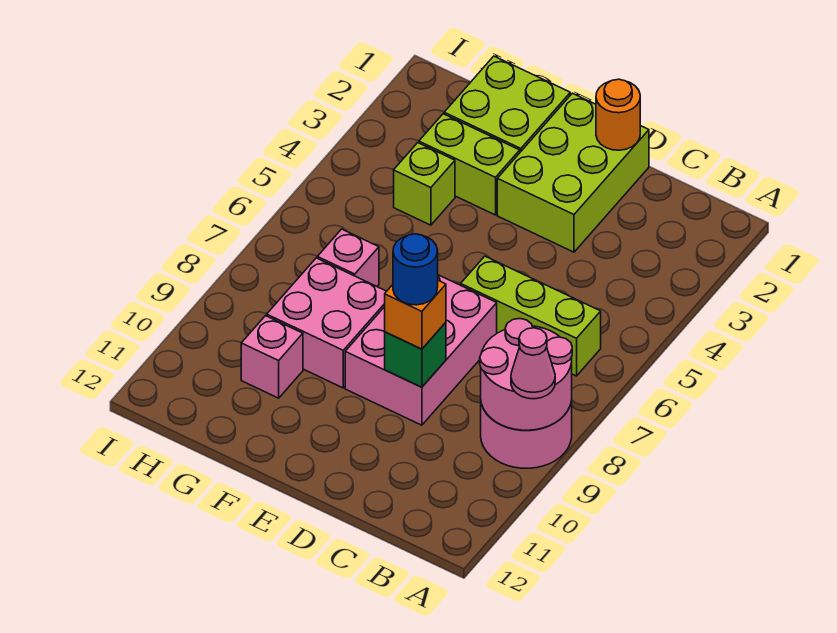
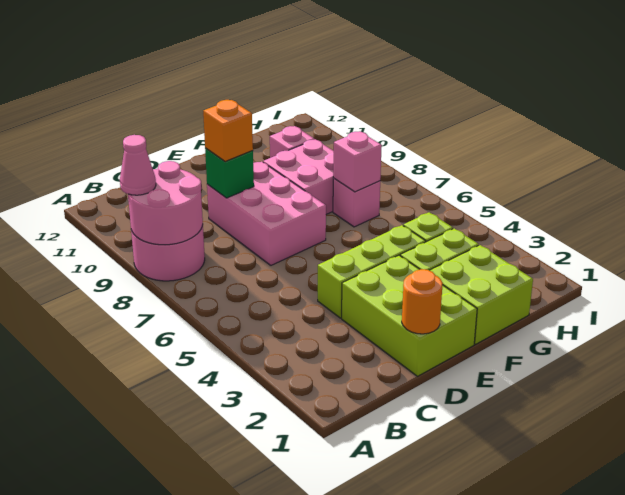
lime brick B6:D6 level 1 -> lime brick D4:F4 level 1
blue round brick D9 level 4 -> none
none -> pink brick G7 level 2

